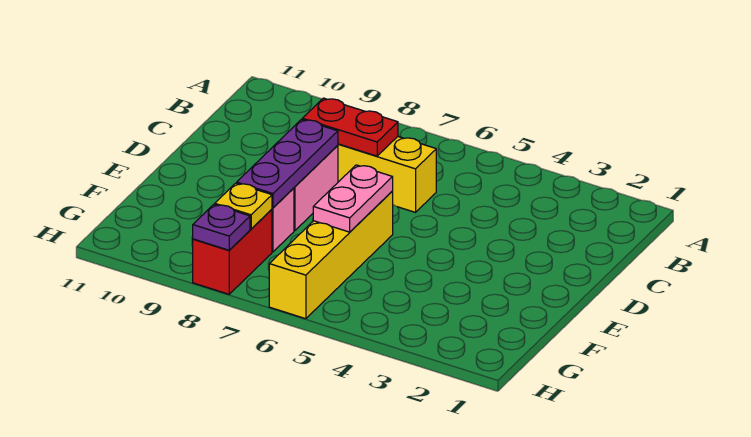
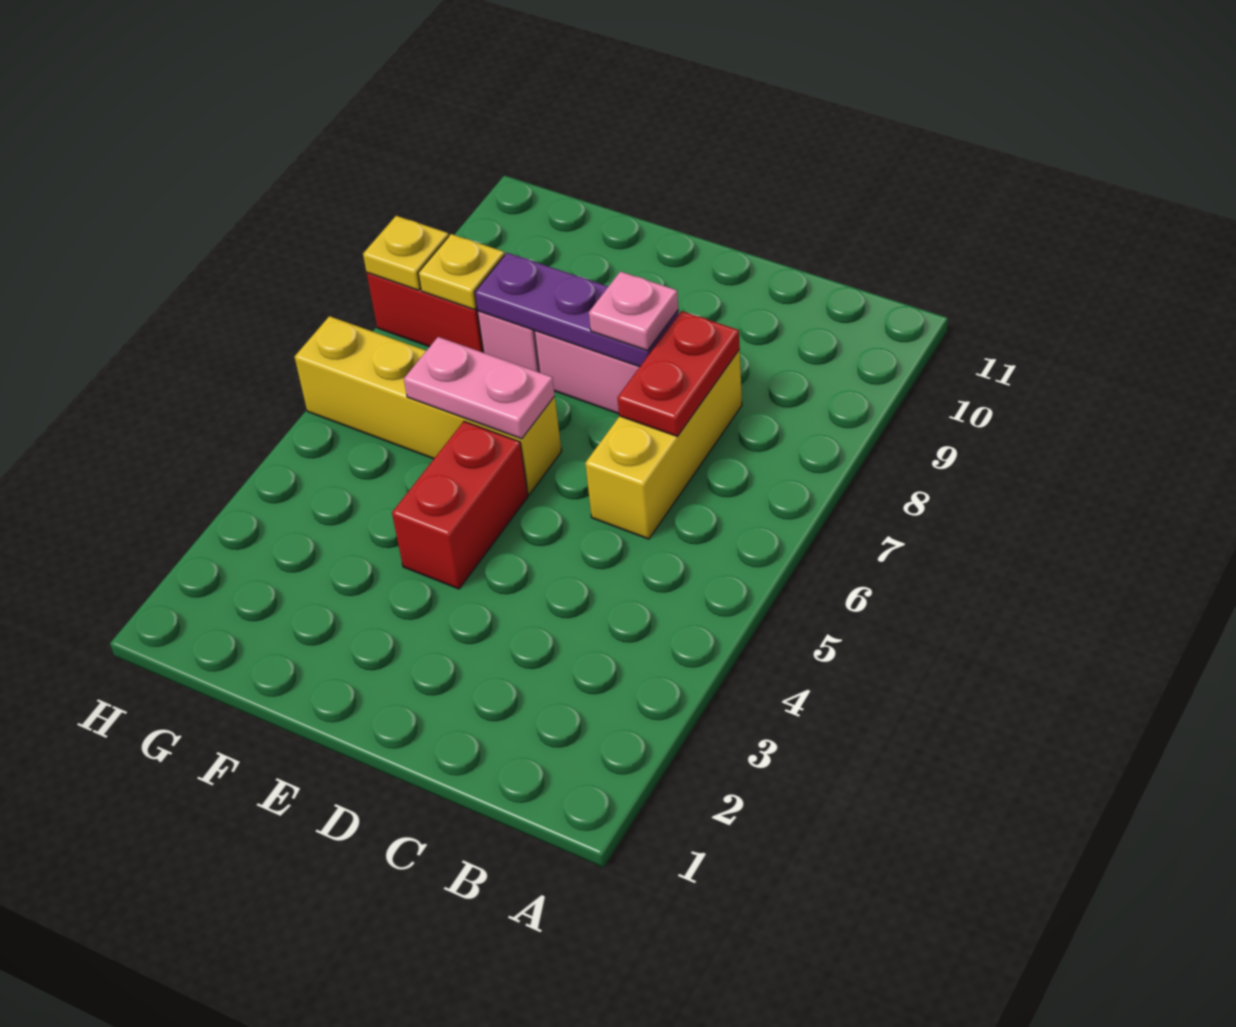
none -> pink plate D8 level 3
none -> red brick E4:E5 level 1
purple plate H8 level 2 -> yellow plate H8 level 2

